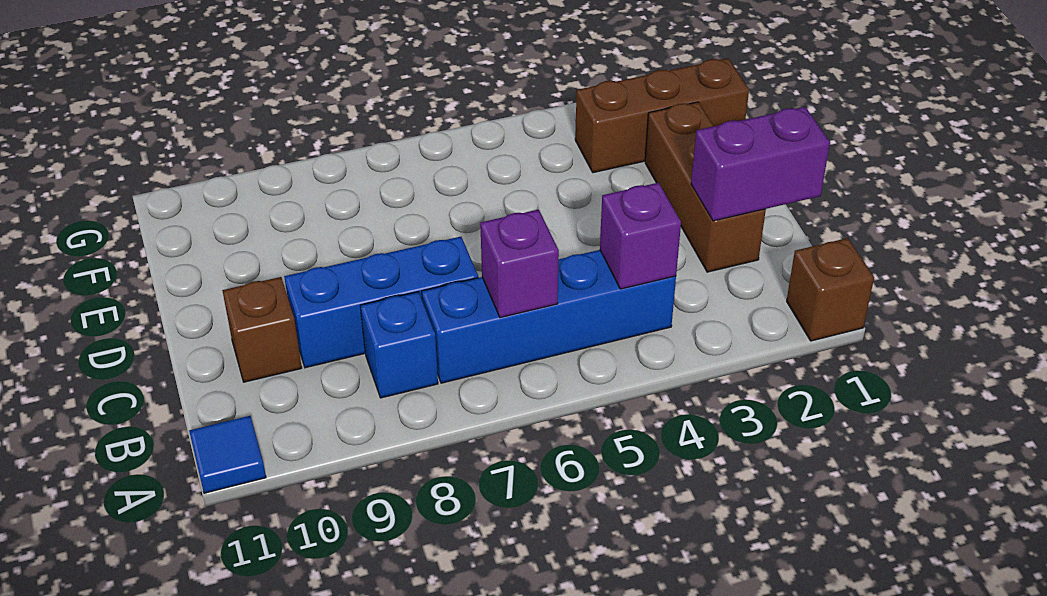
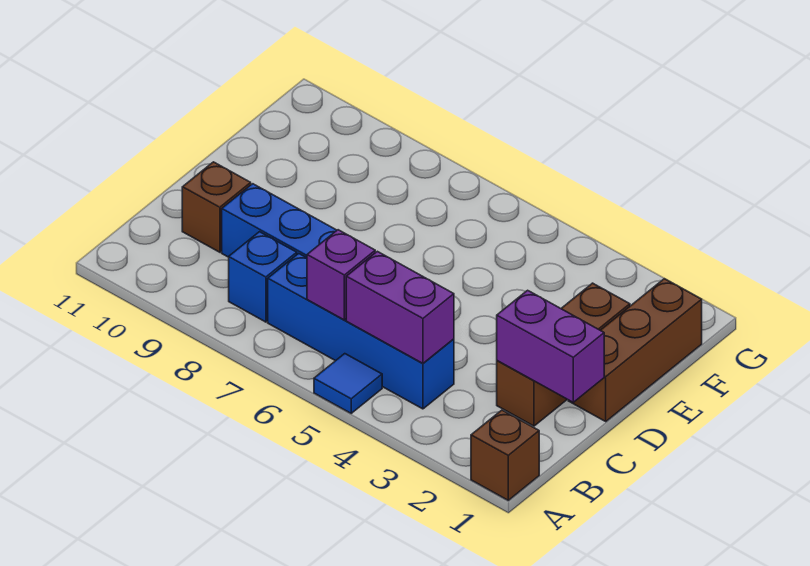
blue tile A11 level 1 -> blue tile A5 level 1
purple brick B4 level 2 -> purple brick B4:B5 level 2
brown brick F1:F3 level 1 -> brown brick D1:F1 level 1

